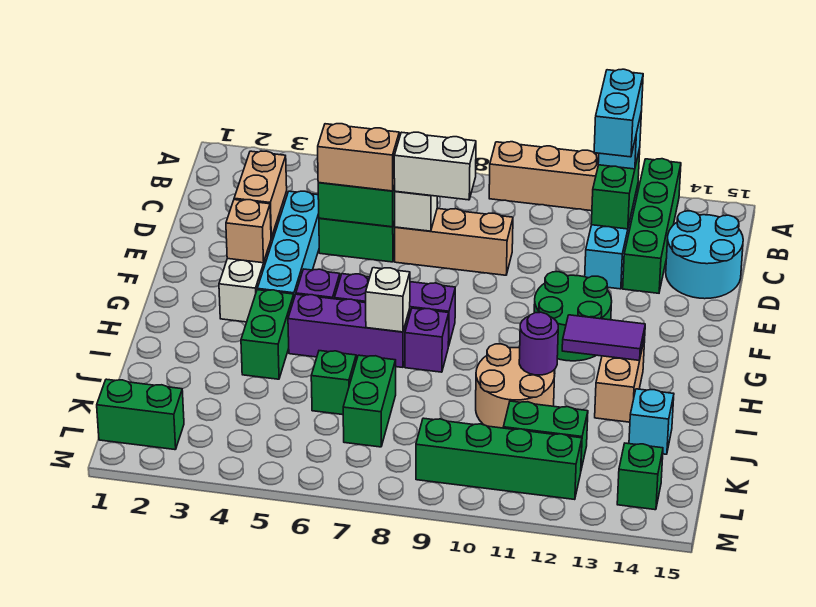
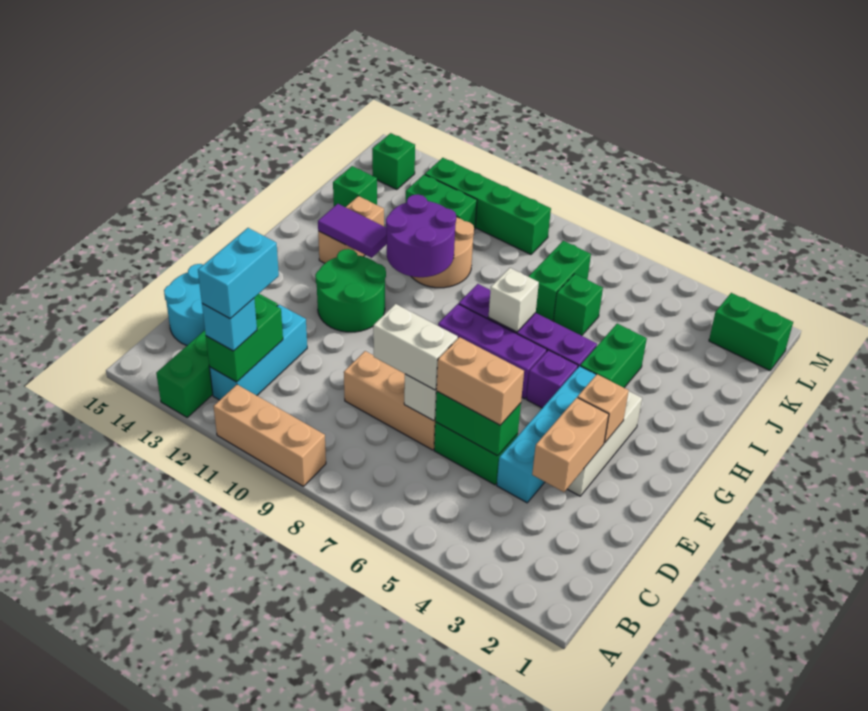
purple round brick I11 level 2 -> purple round brick H10:I11 level 2
cyan brick J14 level 1 -> green brick J14 level 1

